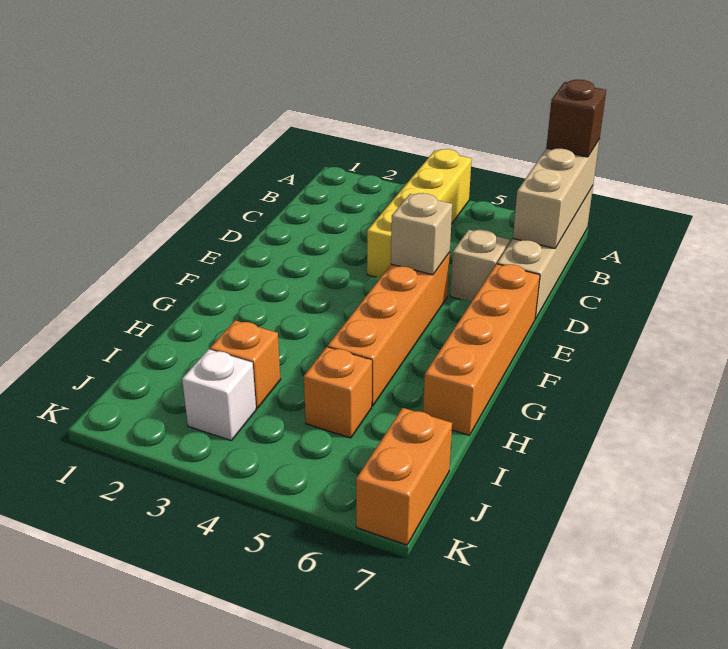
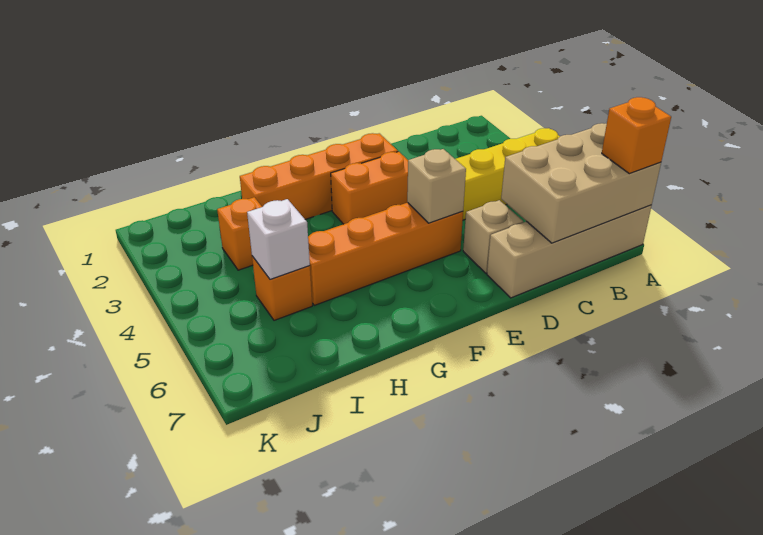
tan brick A7:C7 level 2 -> tan brick A6:C7 level 2
brown brick A7 level 3 -> orange brick A7 level 3
orange brick E7:H7 level 1 -> orange brick E2:H2 level 1
white brick J3 level 1 -> white brick I5 level 2
orange brick J7:K7 level 1 -> orange brick E3:F3 level 1

